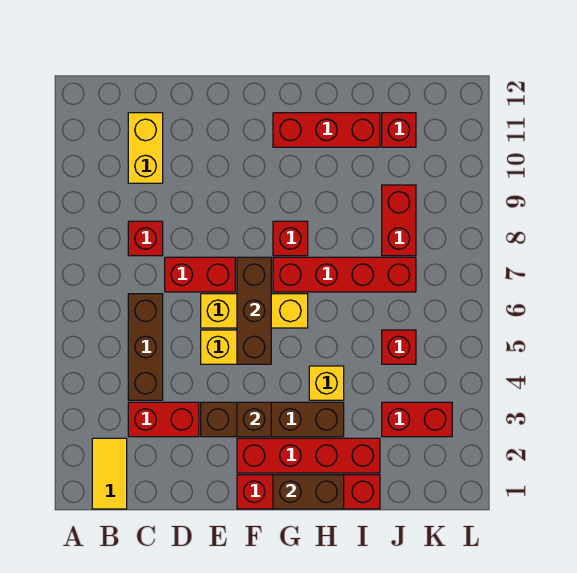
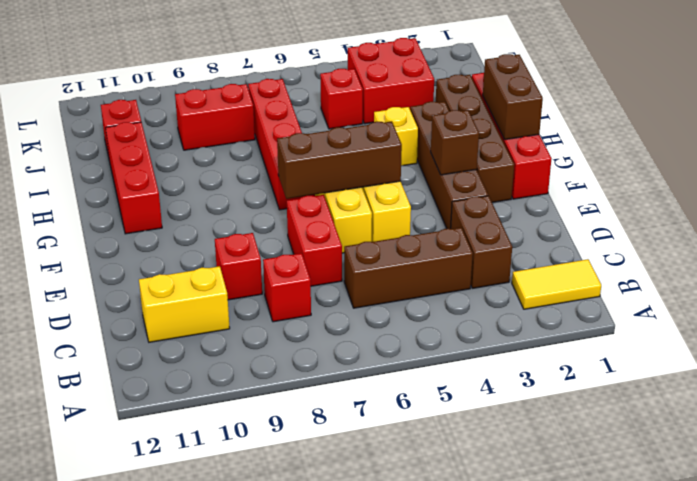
red brick C3:D3 level 1 -> brown brick C3:D3 level 1
red brick F2:I2 level 1 -> brown brick F2:I2 level 1
red brick G8 level 1 -> red brick D9 level 1
red brick J3:K3 level 1 -> red brick J3:K4 level 1

